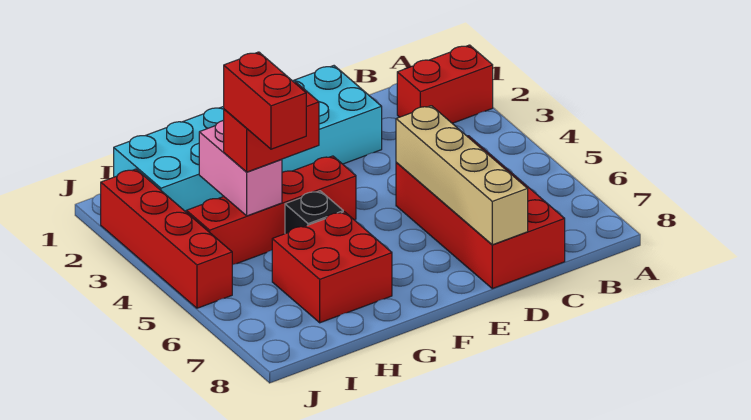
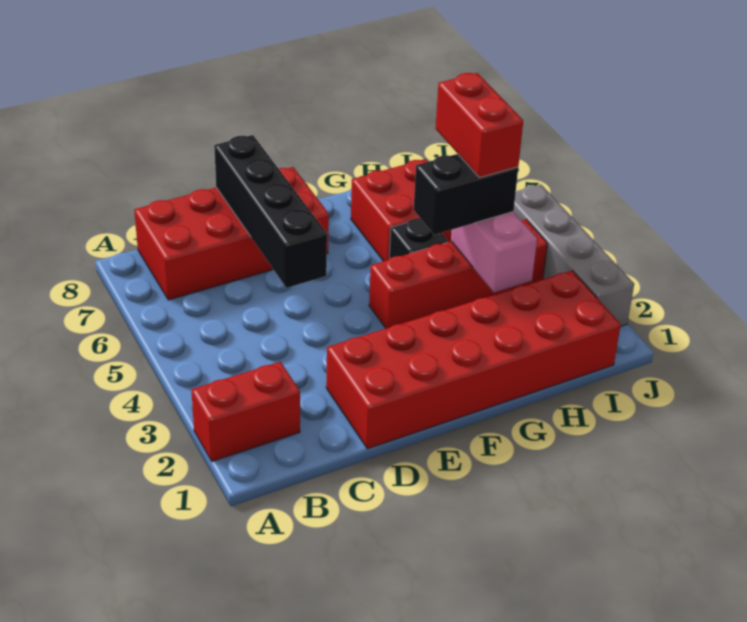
red brick C5:D8 level 1 -> red brick B7:E8 level 1
cyan brick D1:I2 level 1 -> red brick D1:I2 level 1
tan brick D5:D8 level 2 -> black brick D5:D8 level 2
red brick G4:H4 level 3 -> black brick G4:H4 level 3
red brick J2:J5 level 1 -> grey brick J2:J5 level 1

